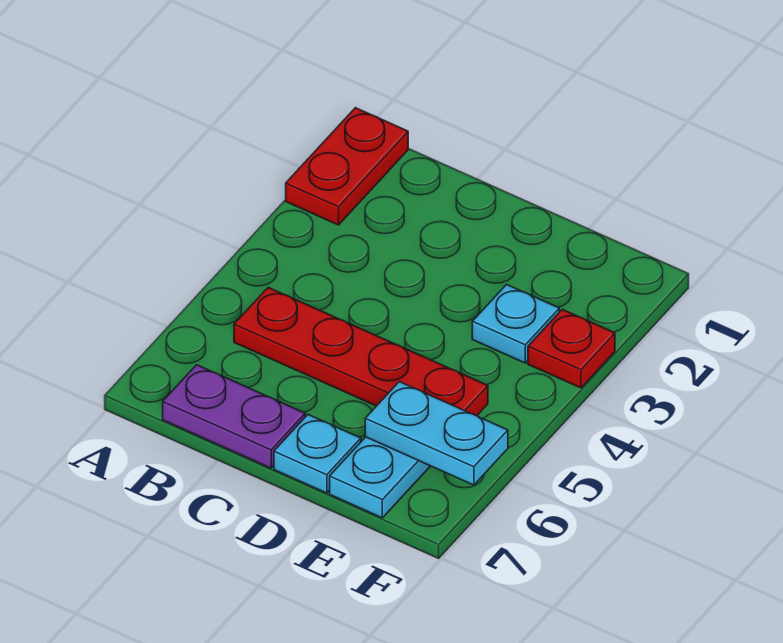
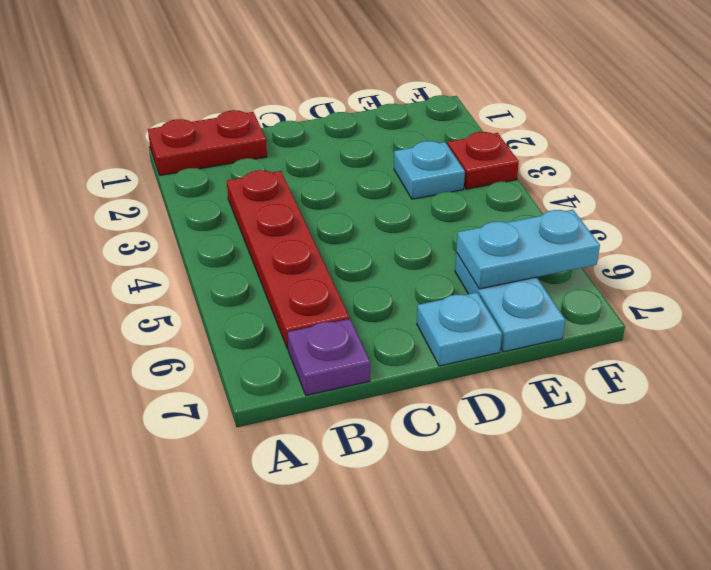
red plate A1:A2 level 1 -> red plate A1:B1 level 1
red plate B5:E5 level 1 -> red plate B3:B6 level 1
purple plate B7:C7 level 1 -> purple plate B7 level 1

